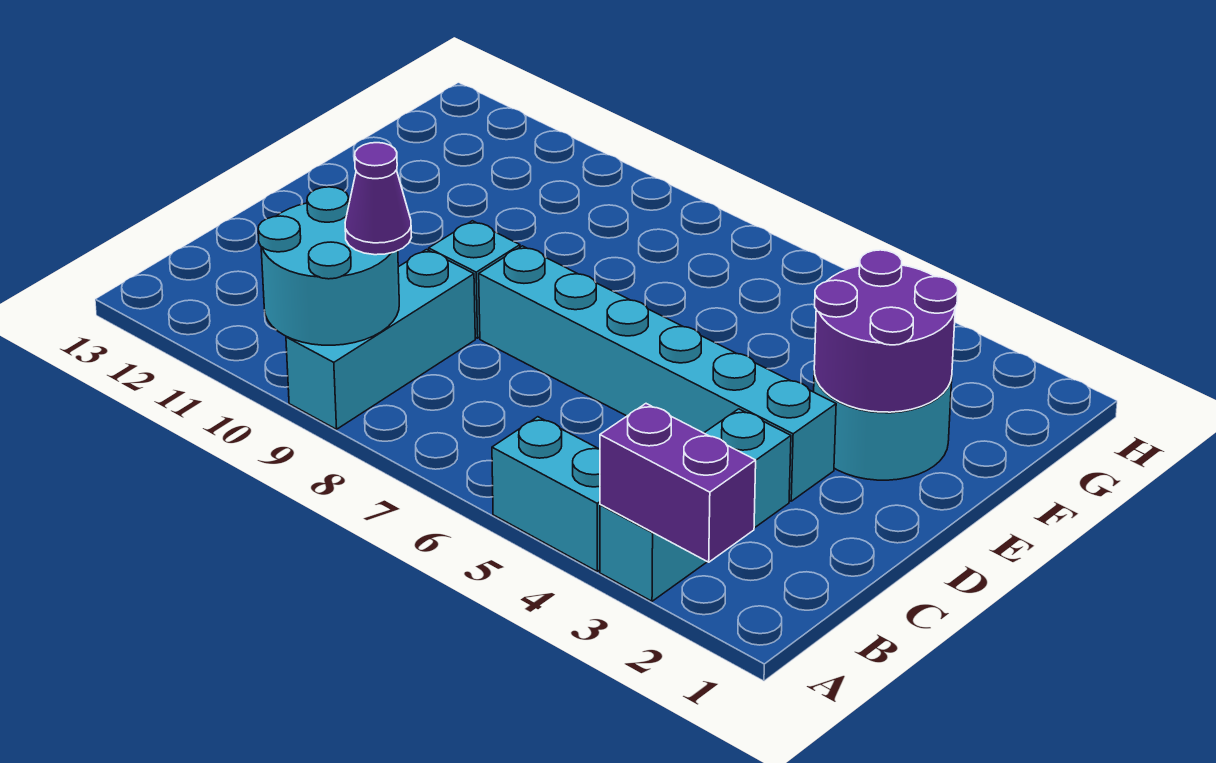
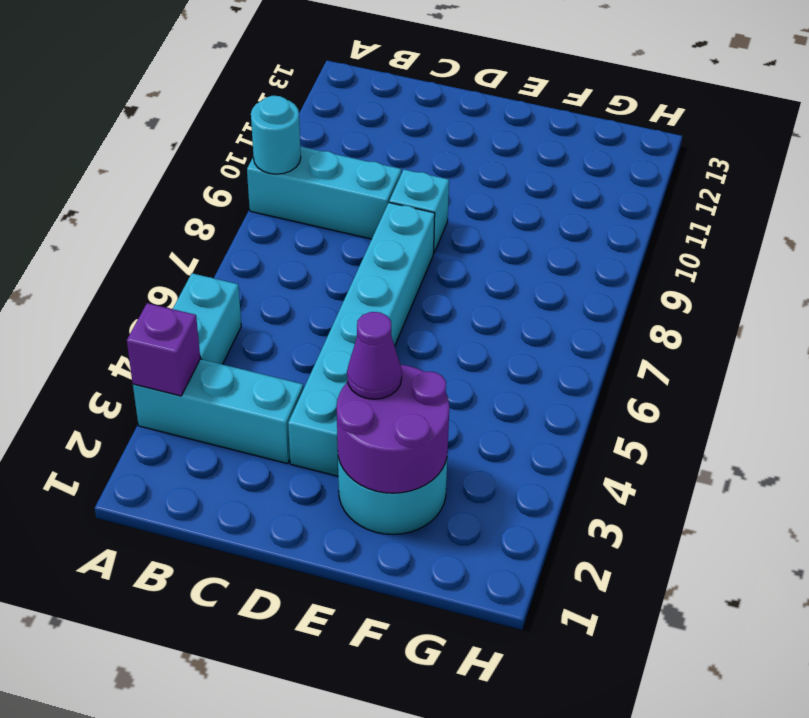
purple brick A2:A3 level 2 -> purple brick A3 level 2
cyan round brick A9:B10 level 2 -> cyan round brick A9 level 2
purple cone B9 level 3 -> purple cone E3 level 3

